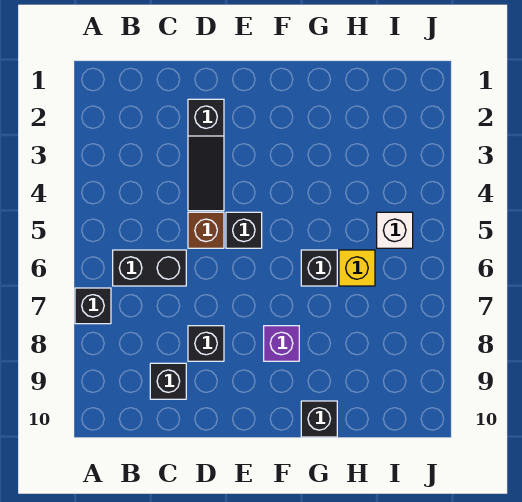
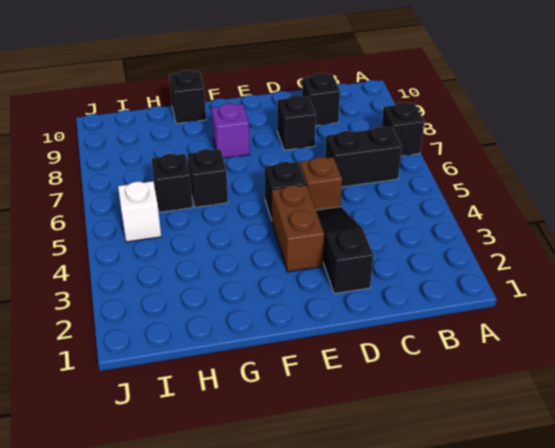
none -> brown brick E3:E4 level 1
yellow brick H6 level 1 -> black brick H6 level 1

